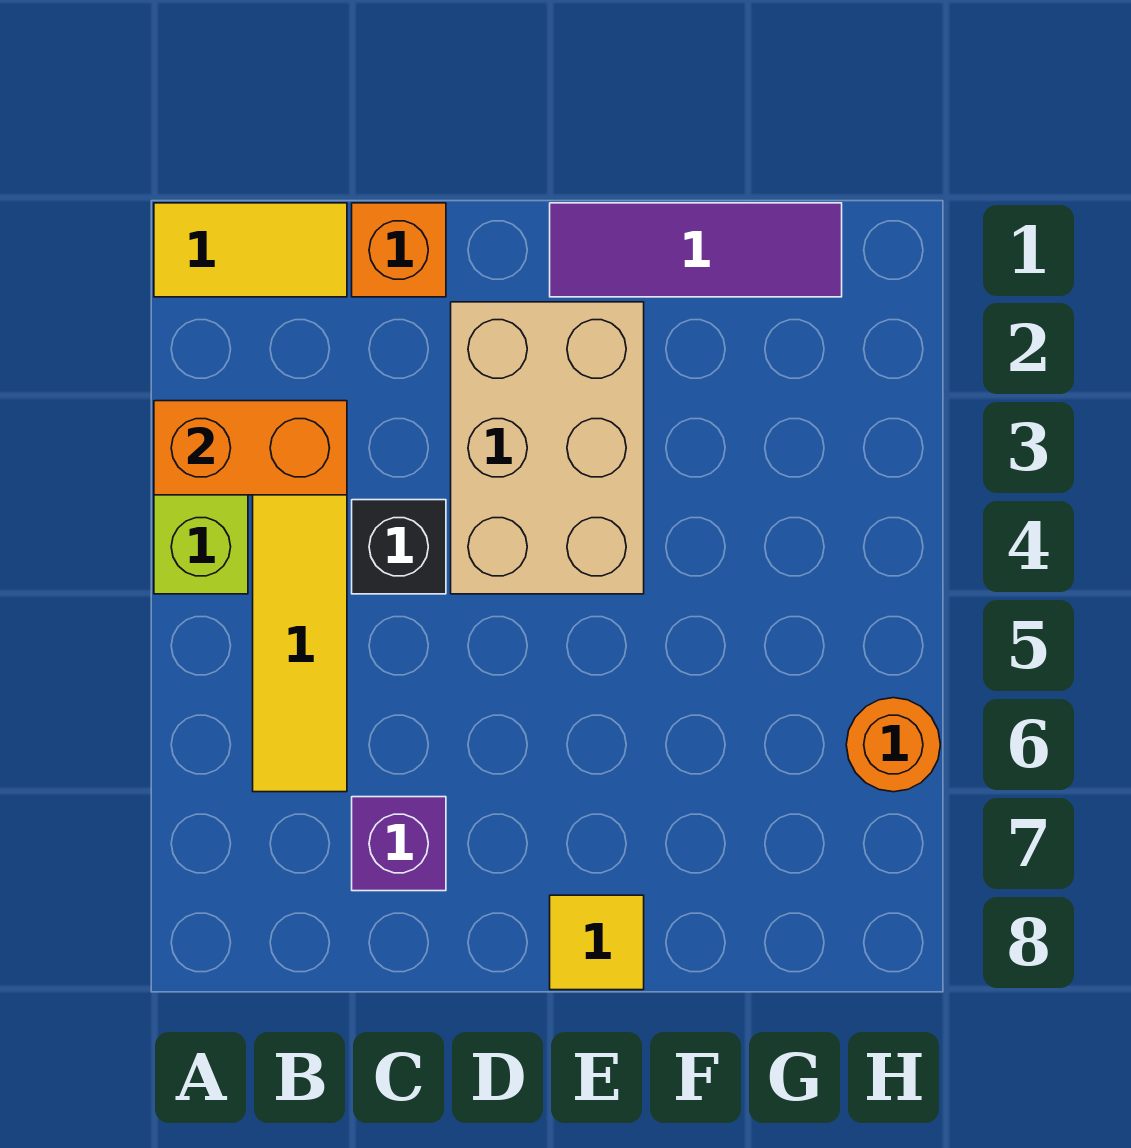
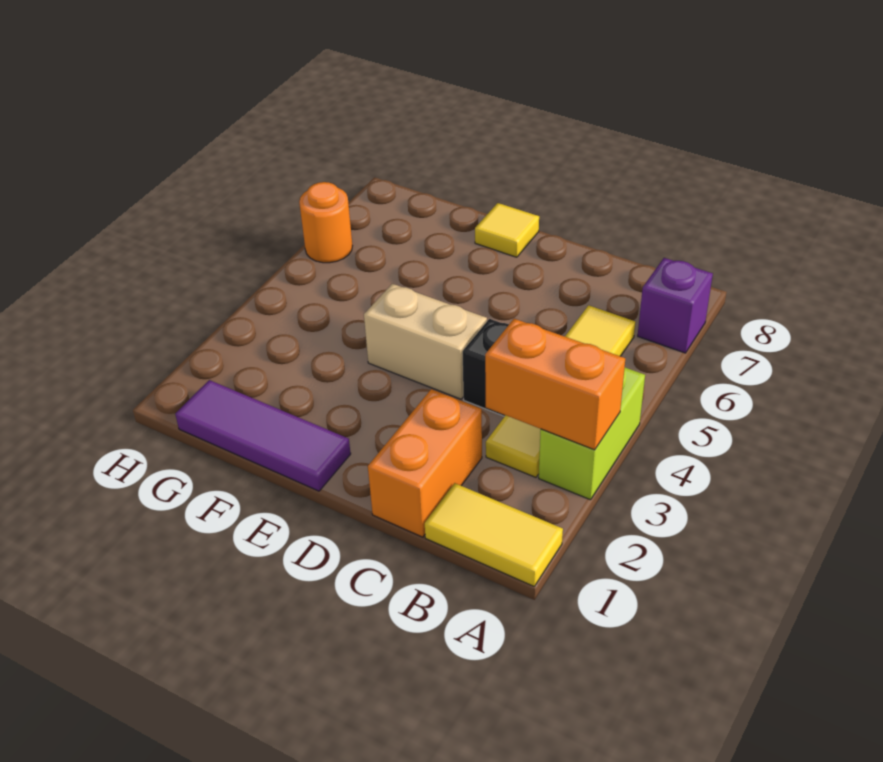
orange brick C1 level 1 -> orange brick C1:C2 level 1
purple brick C7 level 1 -> purple brick A7 level 1
tan brick D2:E4 level 1 -> tan brick D4:E4 level 1

